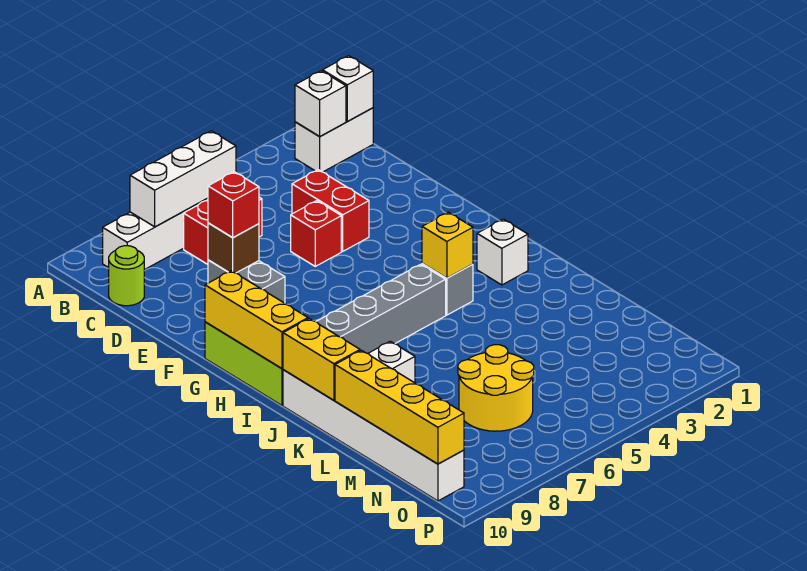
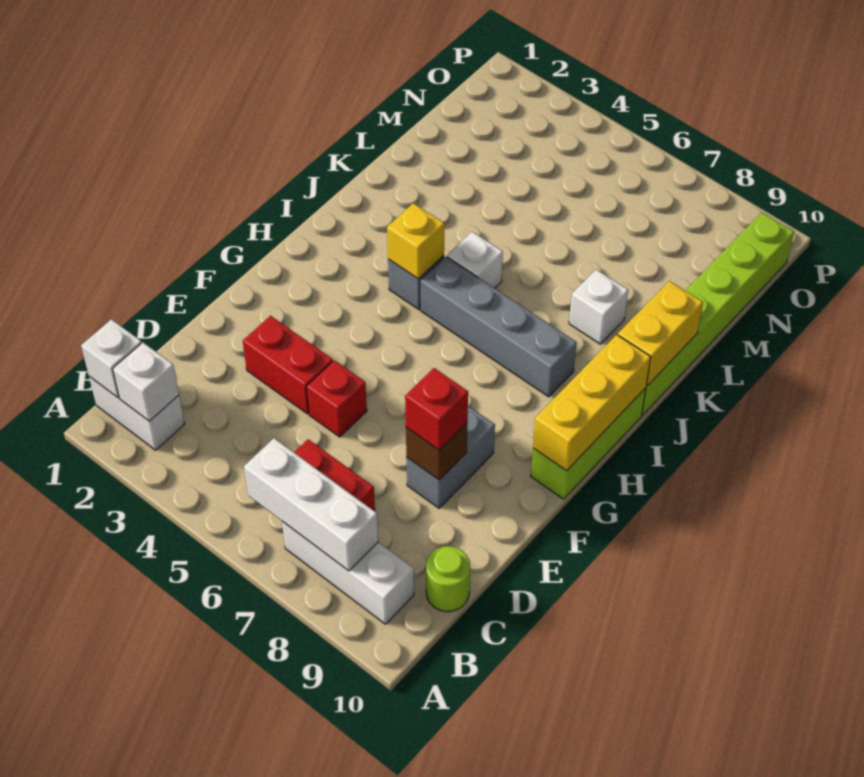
red brick D4:E4 level 1 -> red brick E3:E4 level 1
white brick I2 level 1 -> white brick J5 level 1
white brick J10:O10 level 1 -> lime brick J10:O10 level 1
yellow brick L10:O10 level 2 -> none
yellow round brick M6:N7 level 1 -> none

